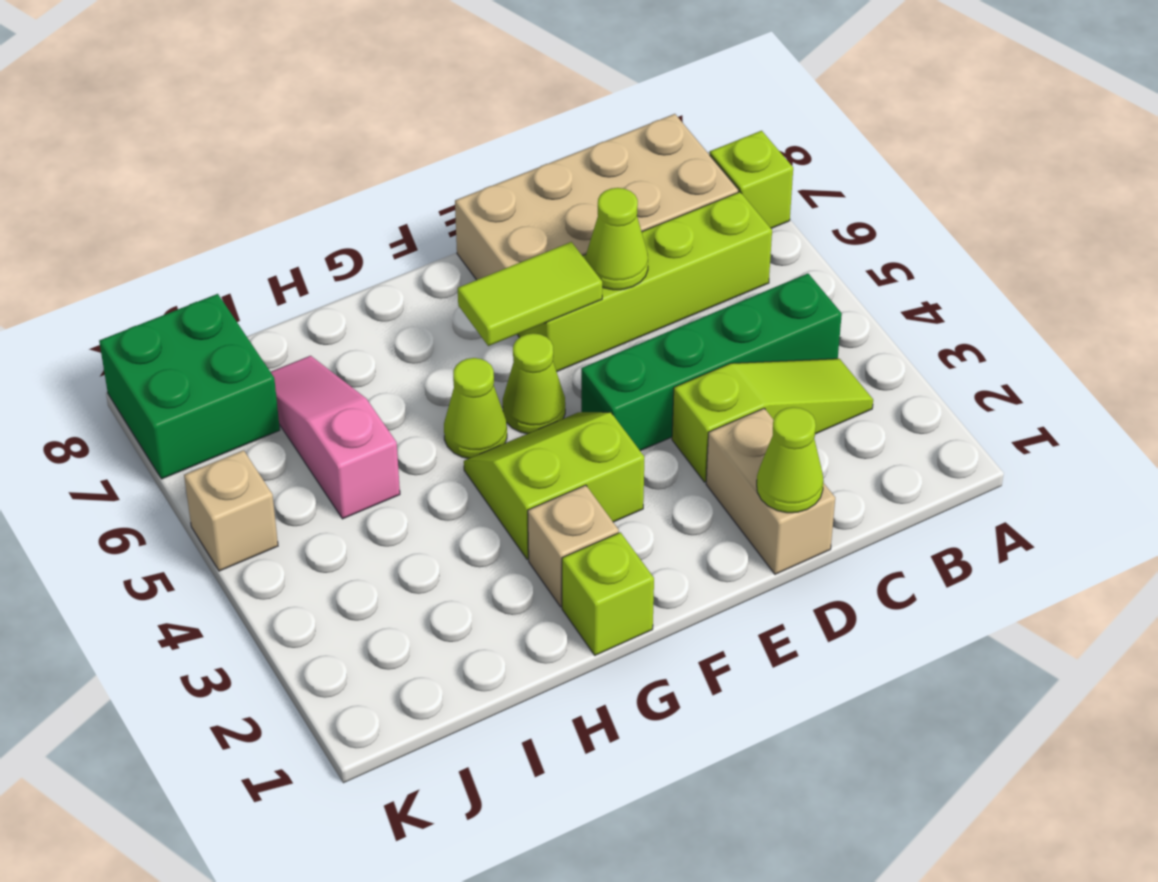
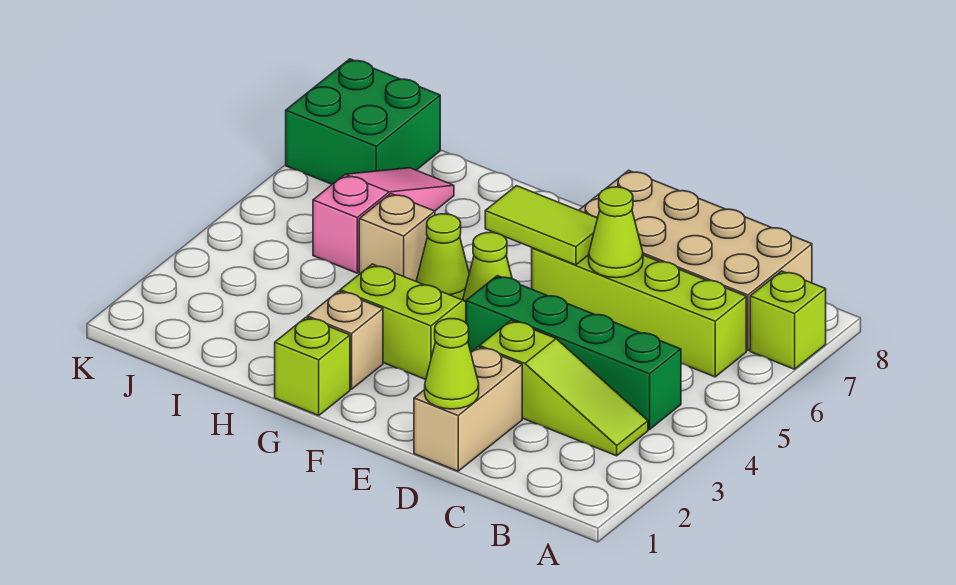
tan brick K5 level 1 -> tan brick H5 level 1

